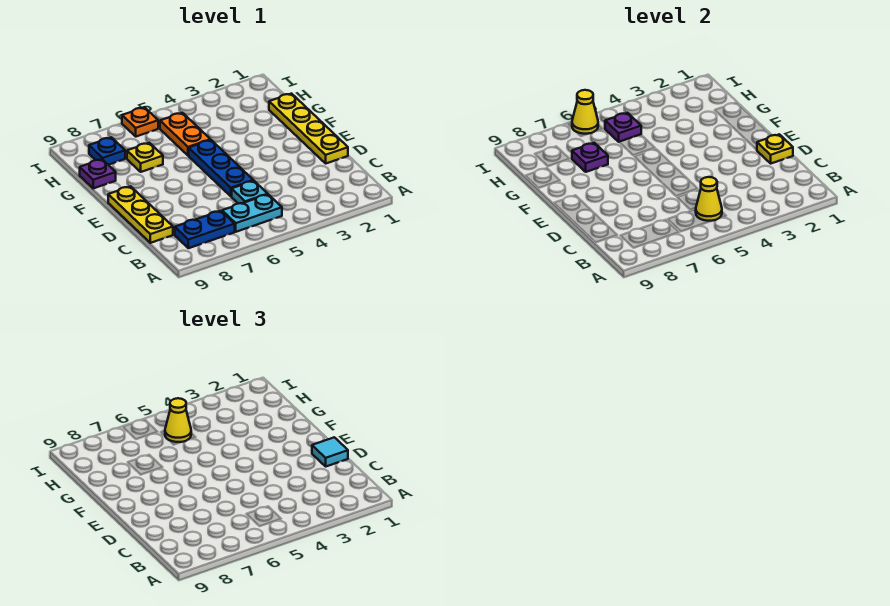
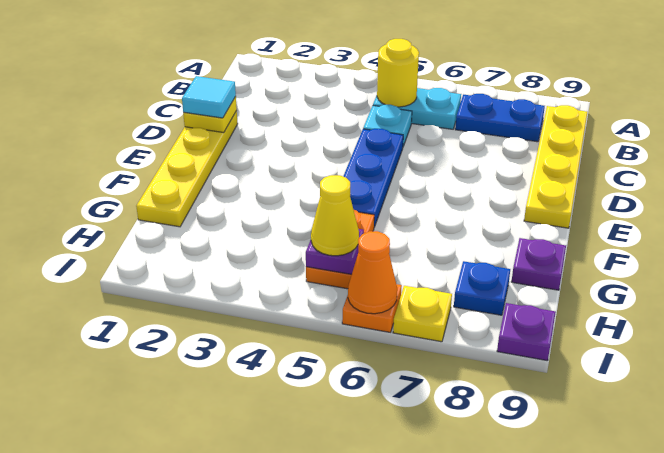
yellow cone B5 level 2 -> yellow round brick B5 level 2
yellow plate C9:E9 level 1 -> yellow plate B9:E9 level 1
yellow plate G7 level 1 -> yellow plate I7 level 1
purple plate G7 level 2 -> purple plate I9 level 1
yellow cone I6 level 2 -> orange cone I6 level 2

